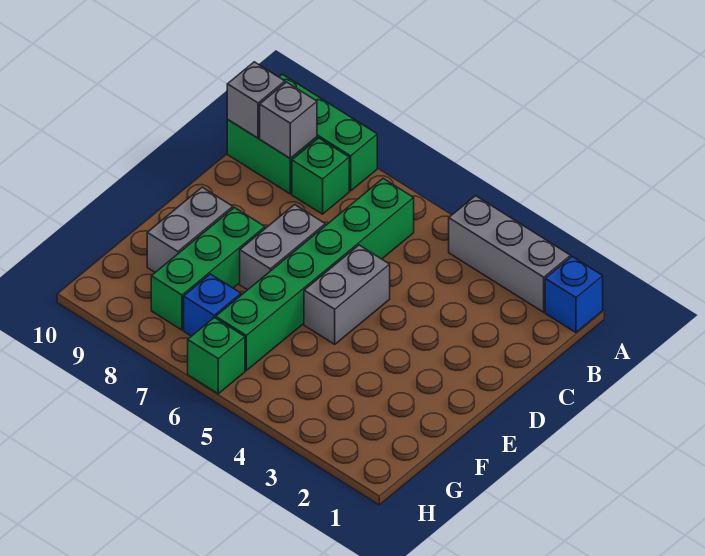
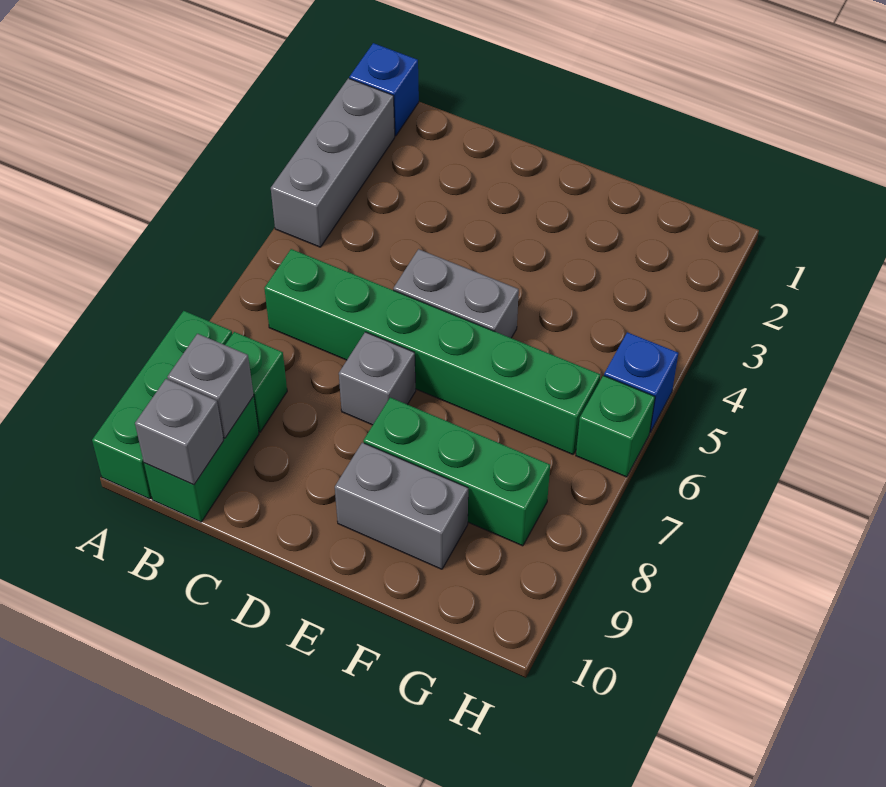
grey brick D7:E7 level 1 -> grey brick D7 level 1
blue brick G7 level 1 -> blue brick H5 level 1

